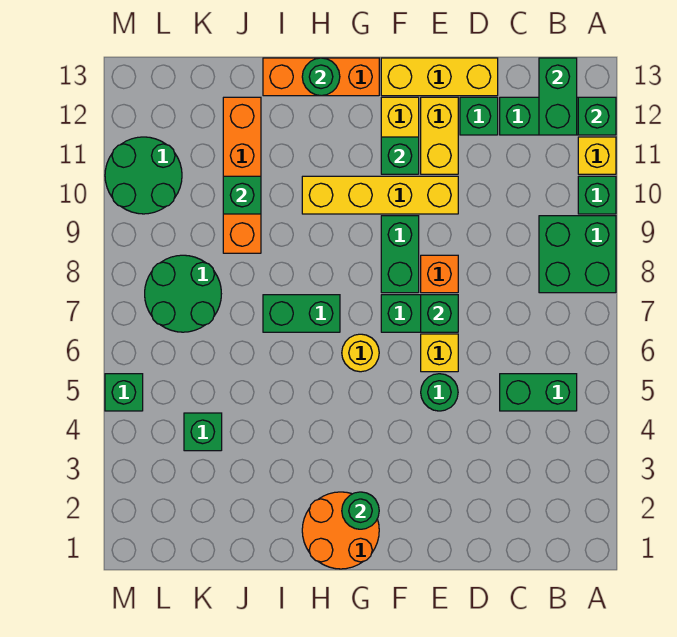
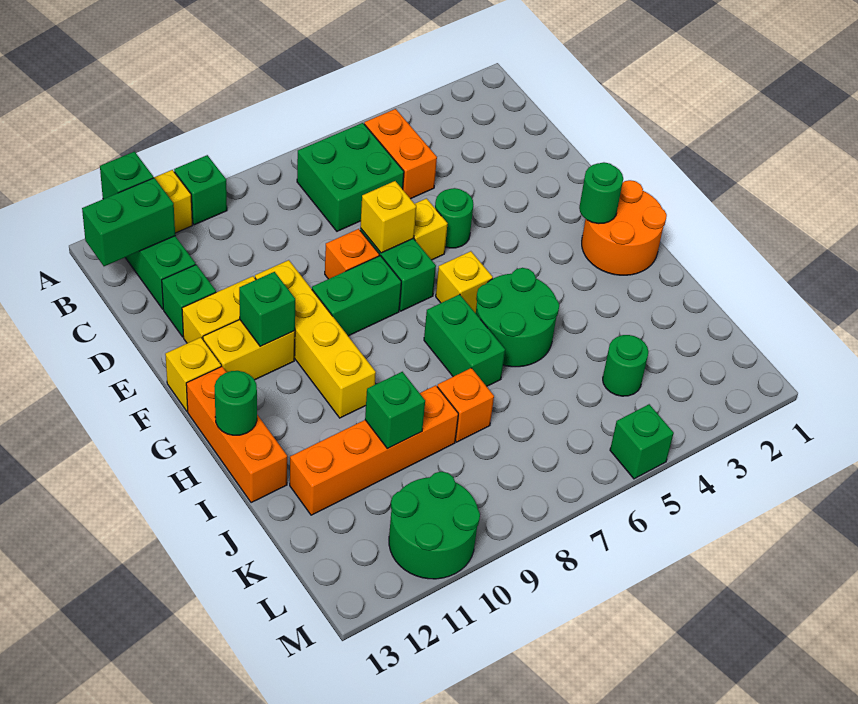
green brick A8:B9 level 1 -> green brick B6:C7 level 1
green brick B5:C5 level 1 -> orange brick B5:C5 level 1
yellow brick D13:F13 level 1 -> yellow brick F13 level 1
green brick E7 level 2 -> yellow brick E7 level 2
yellow round brick G6 level 1 -> yellow brick G6 level 1
none -> orange brick J8 level 1
green brick K4 level 1 -> green round brick K4 level 1
green round brick K7:L8 level 1 -> green round brick H5:I6 level 1

